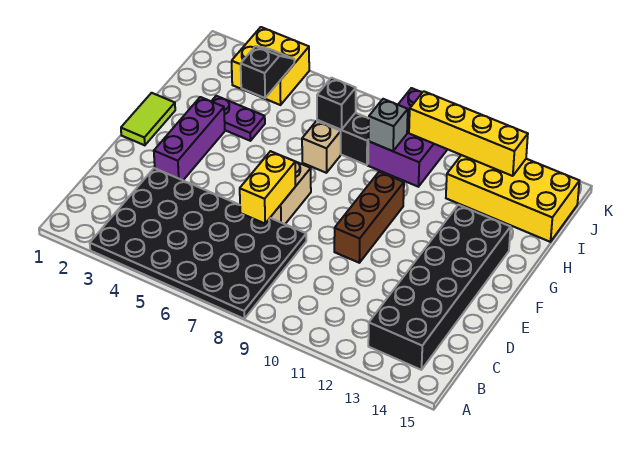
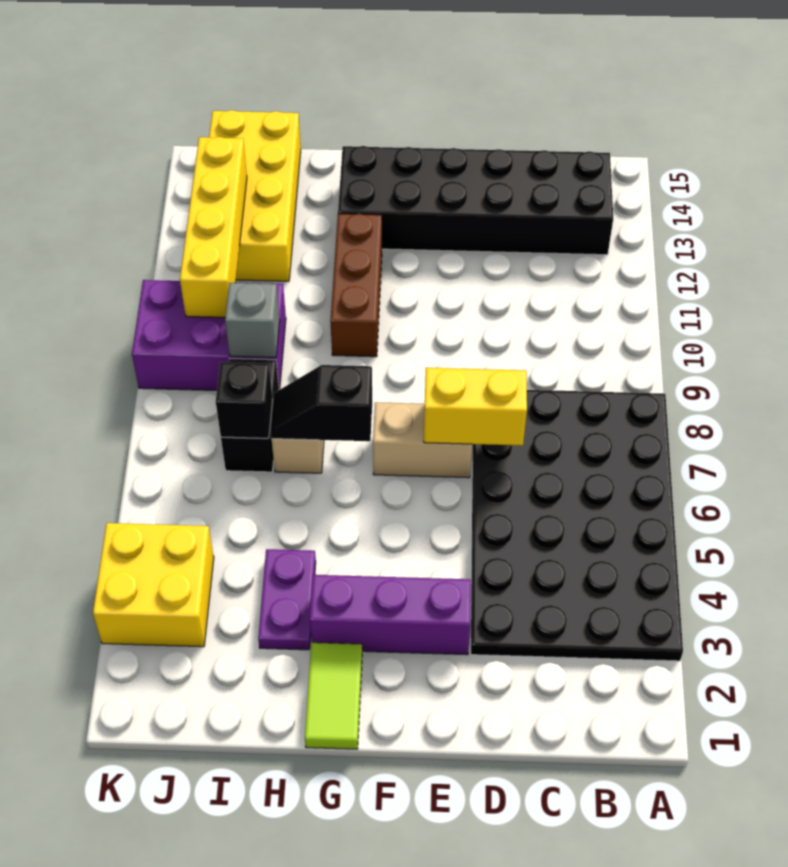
brown brick E10:G10 level 1 -> brown brick G10:G12 level 1
lime tile F1:G1 level 1 -> lime tile G1:G2 level 1
black slope I4:J4 level 2 top I -> black slope G7:H7 level 2 top G

